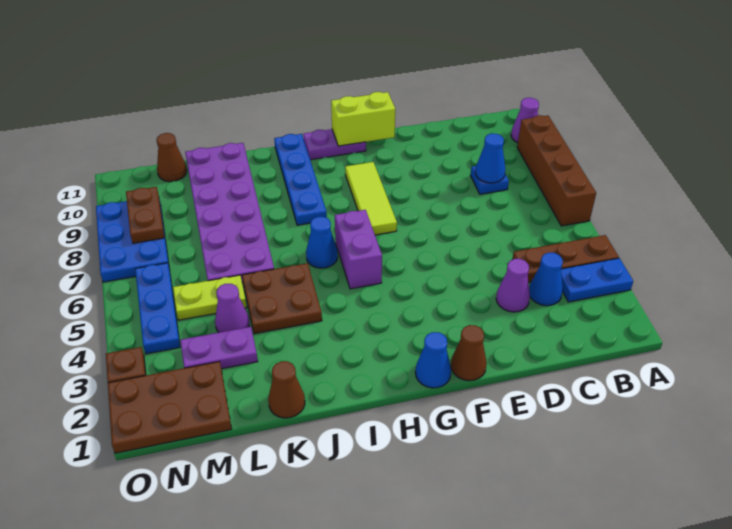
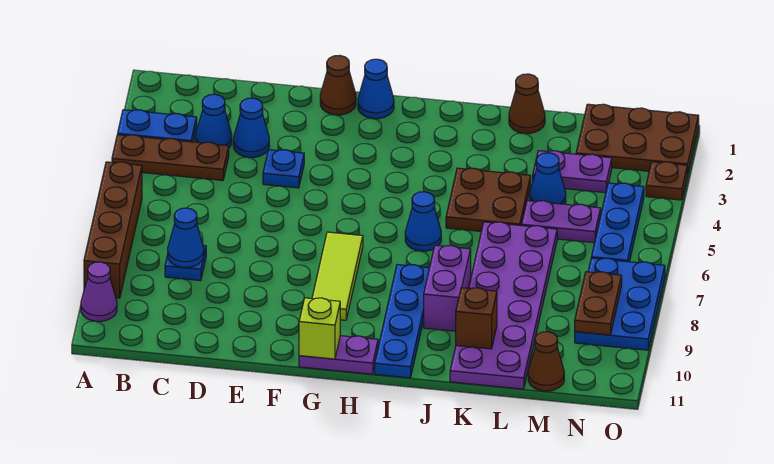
purple cone D3 level 1 -> blue cone D3 level 1
none -> blue plate E4 level 1
lime brick F11:G11 level 2 -> lime brick G11 level 2
purple brick H5:H6 level 1 -> purple brick J8:J9 level 1
none -> brown brick K10 level 2
purple cone L4 level 1 -> blue cone L4 level 1
lime plate L5:M5 level 1 -> purple plate L5:M5 level 1

